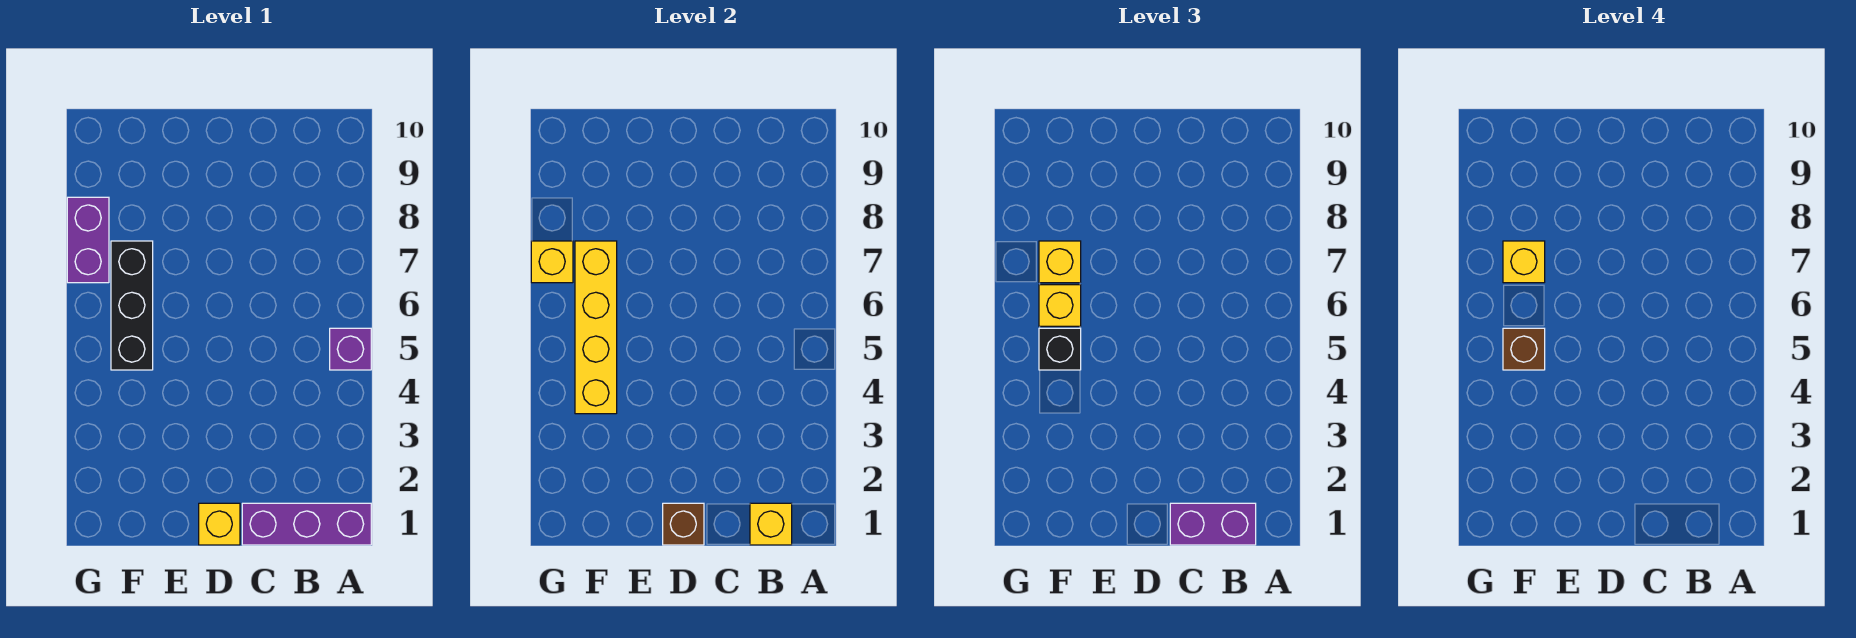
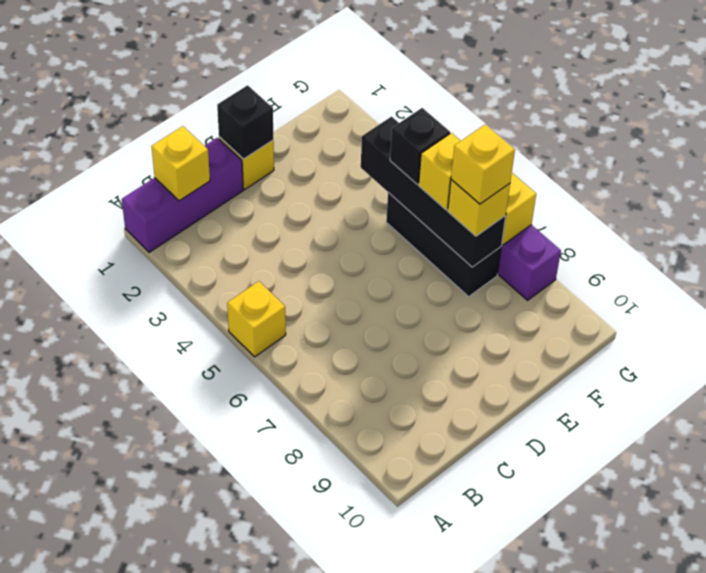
purple brick A5 level 1 -> yellow brick A5 level 1
purple brick B1:C1 level 3 -> none
brown brick D1 level 2 -> black brick D1 level 2
yellow brick F4:F7 level 2 -> black brick F4:F7 level 2
brown brick F5 level 4 -> none

